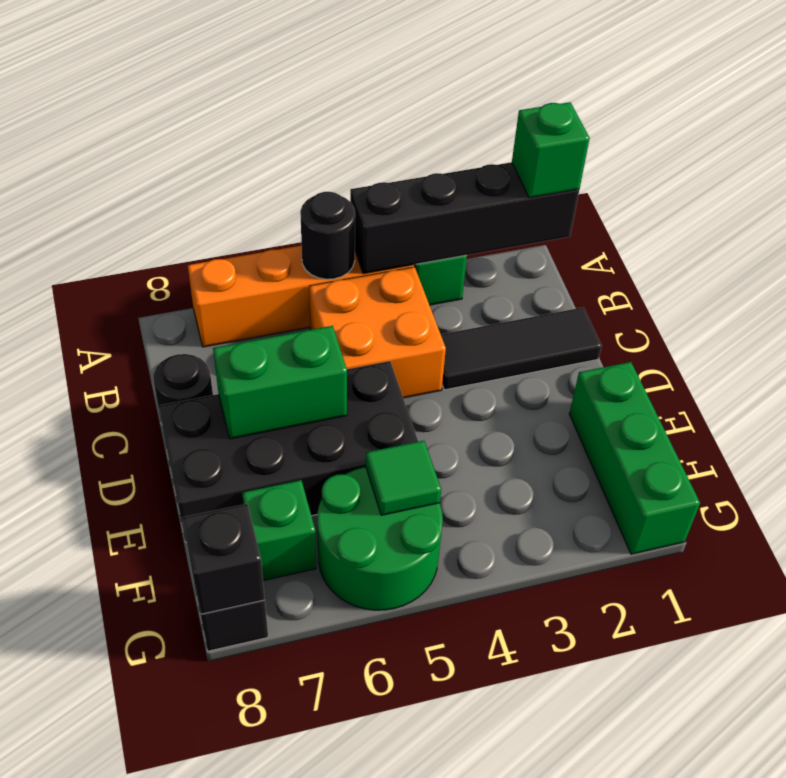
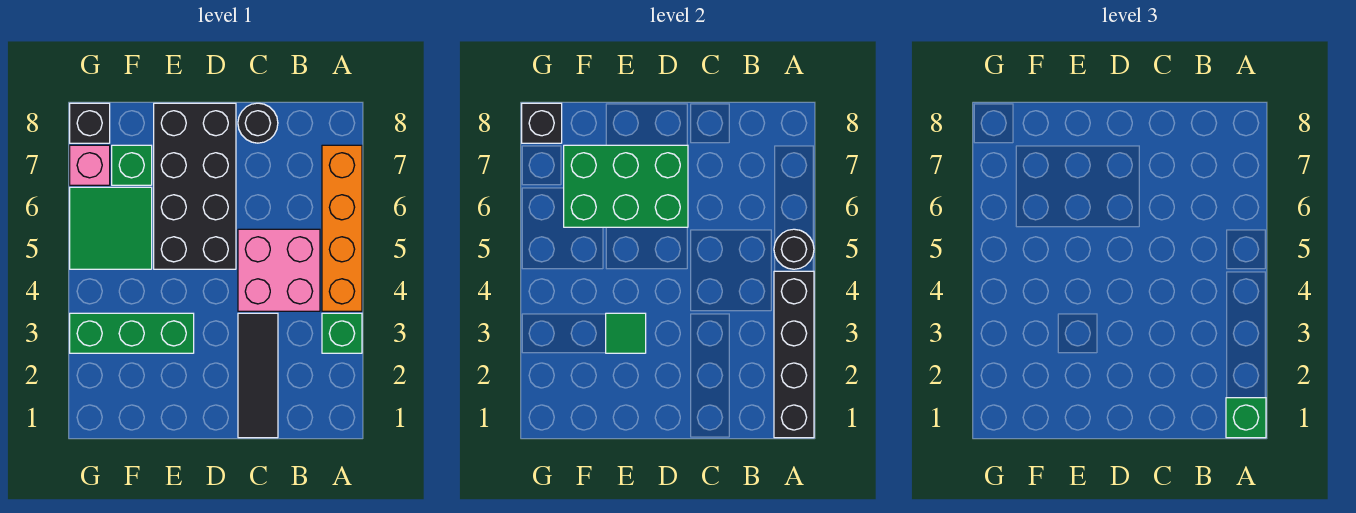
orange brick B4:C5 level 1 -> pink brick B4:C5 level 1
green brick D6:D7 level 2 -> green brick D6:F7 level 2
green brick E1:G1 level 1 -> green brick E3:G3 level 1
green round brick F5:G6 level 1 -> green tile F5:G6 level 1
green tile F5 level 2 -> green tile E3 level 2
none -> pink brick G7 level 1

